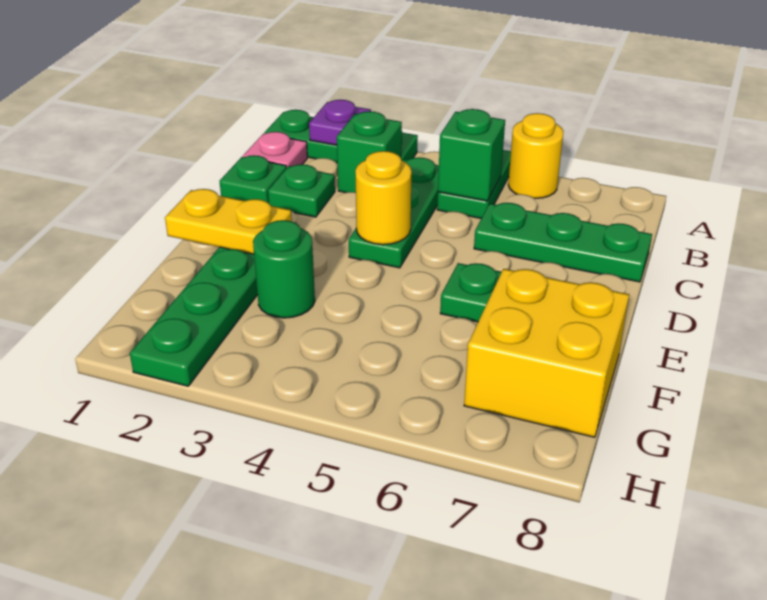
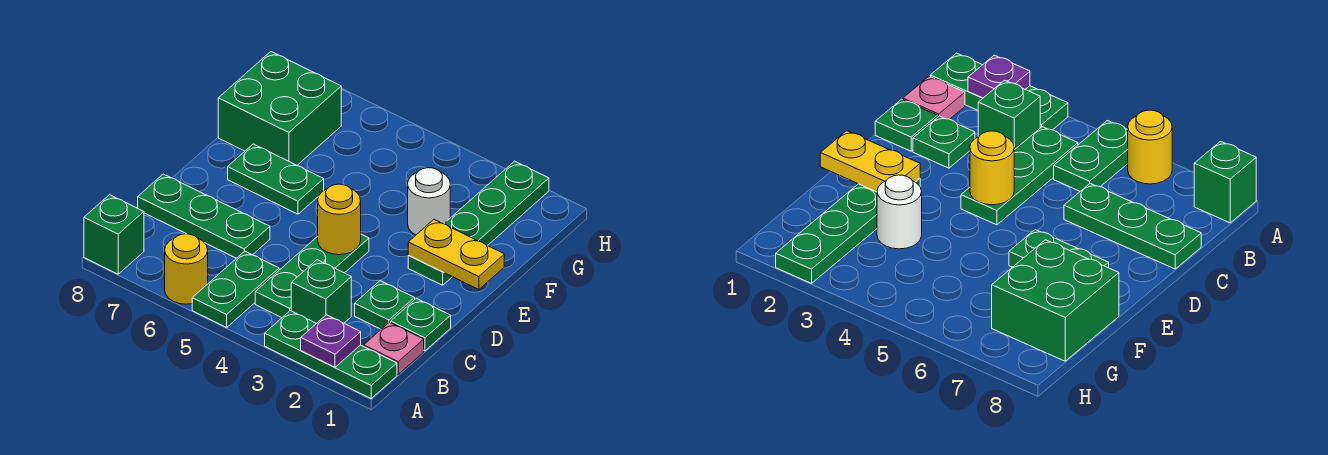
green brick B5 level 2 -> green brick A8 level 1
green round brick F3 level 1 -> white round brick F3 level 1
yellow brick F7:G8 level 1 -> green brick F7:G8 level 1

